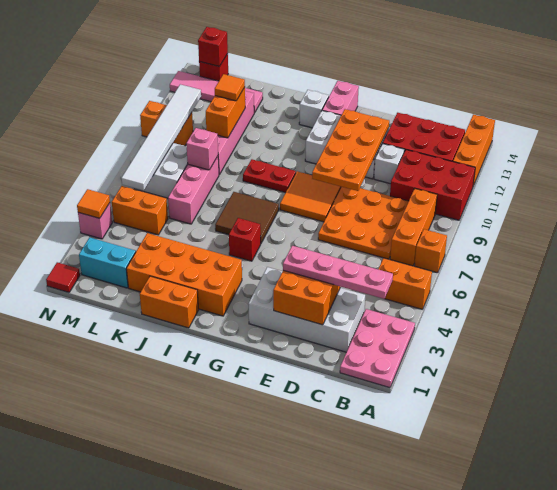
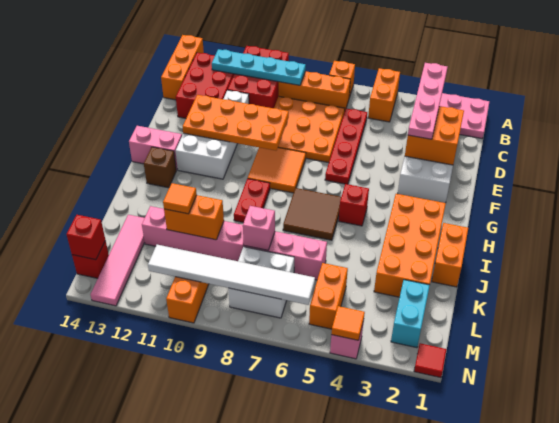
orange brick A12:A14 level 1 -> orange brick A14:C14 level 1
none -> cyan plate B9:B12 level 2
none -> red plate C6:F6 level 1
white brick H13 level 1 -> brown brick H13 level 1

